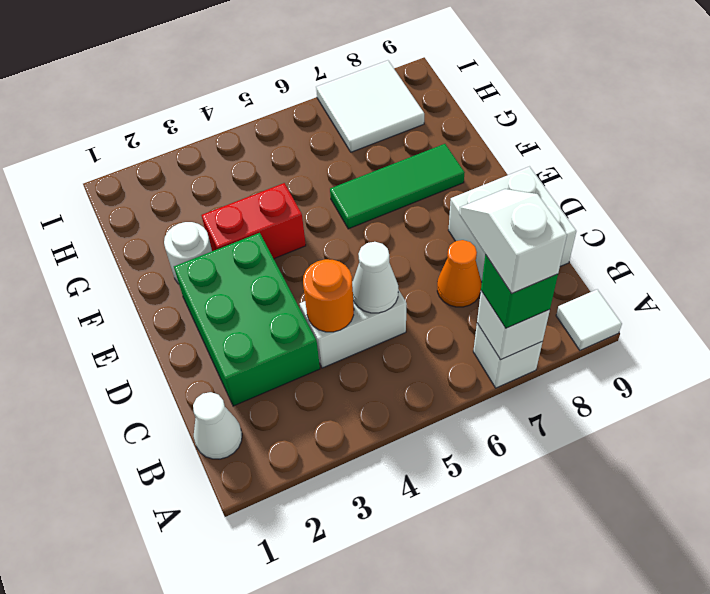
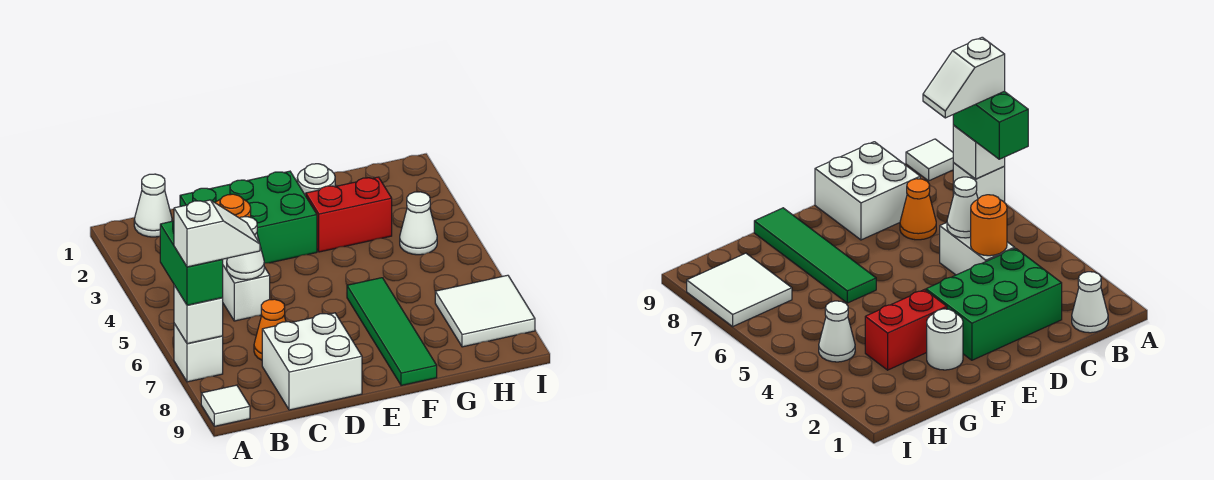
green brick A7 level 3 -> green brick A6:A7 level 3
red brick F3:F4 level 1 -> red brick F3:G3 level 1
green tile F6:F8 level 1 -> green tile F6:F9 level 1
none -> white cone H4 level 1

